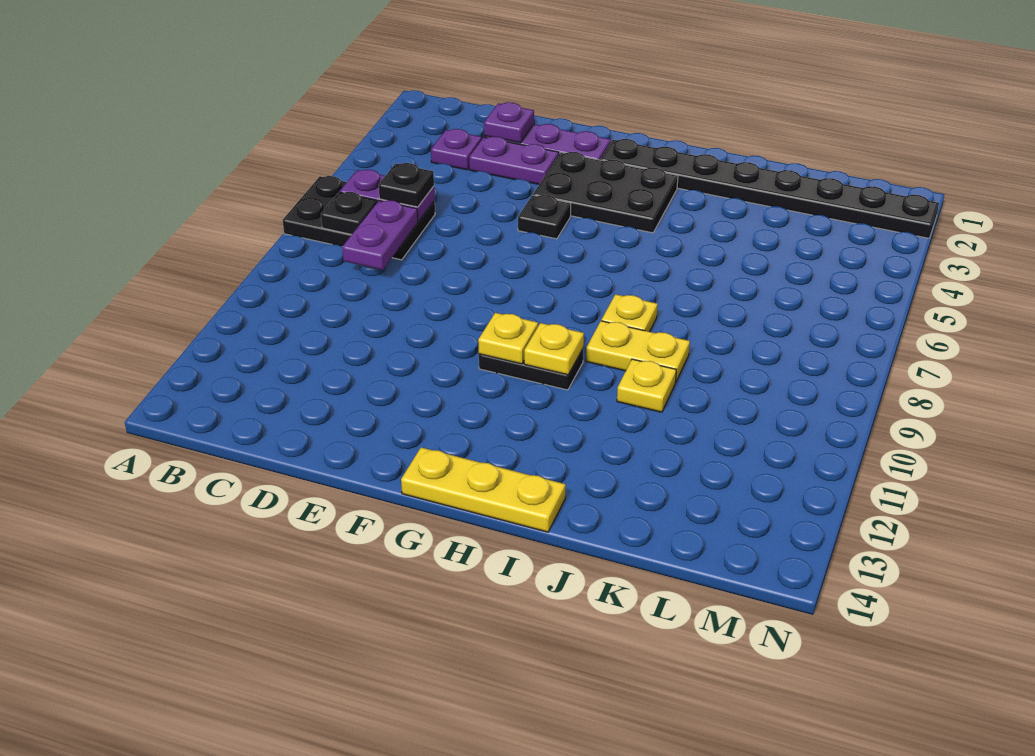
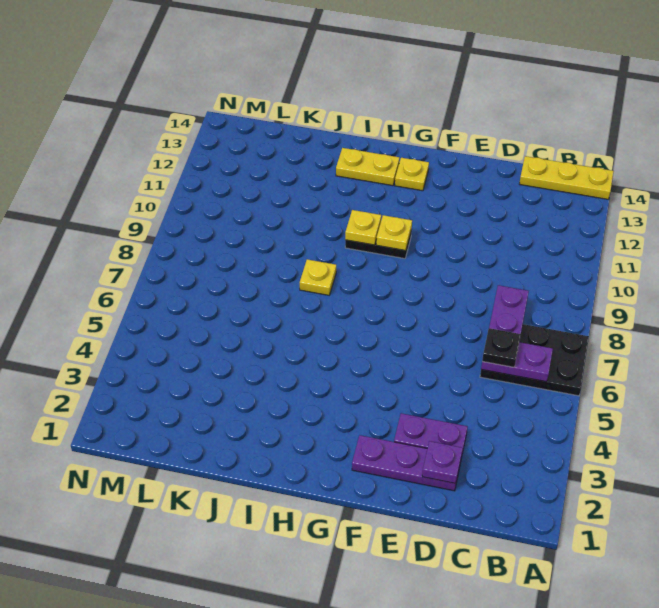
black plate B7 level 2 -> none
purple plate C3 level 1 -> none
black plate F3:H4 level 1 -> none
black plate F5 level 1 -> none
black plate G2:N2 level 1 -> none
yellow plate G14:I14 level 1 -> yellow plate A14:C14 level 1
yellow plate I9:J9 level 1 -> yellow plate H13:I13 level 1
yellow plate J10 level 1 -> yellow plate G13 level 1

